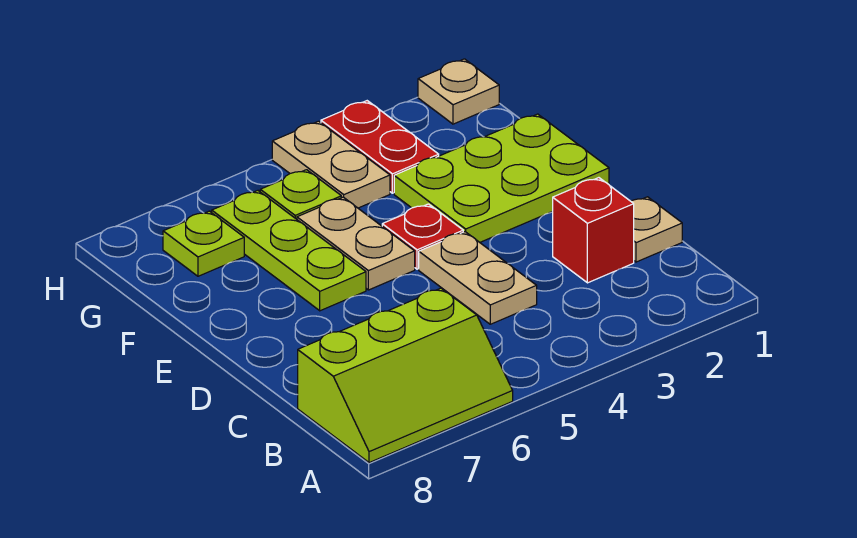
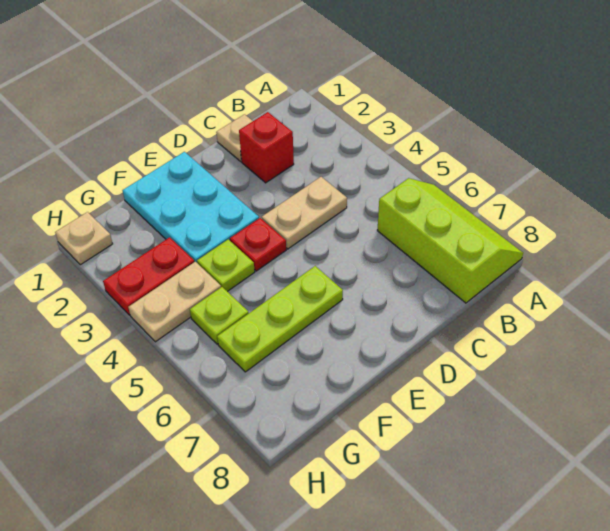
lime plate E1:F3 level 1 -> cyan plate E1:F3 level 1
tan plate E5:F5 level 1 -> none
lime plate G7 level 1 -> lime plate F4 level 1

